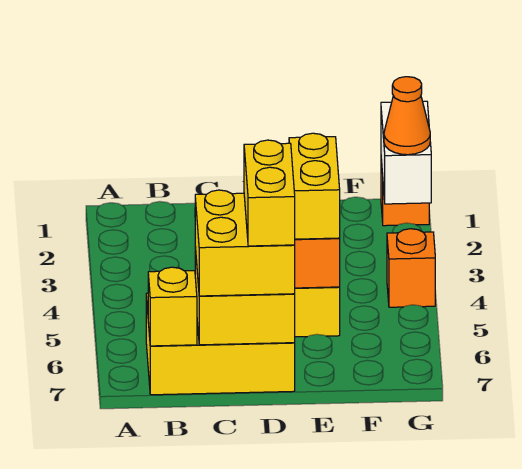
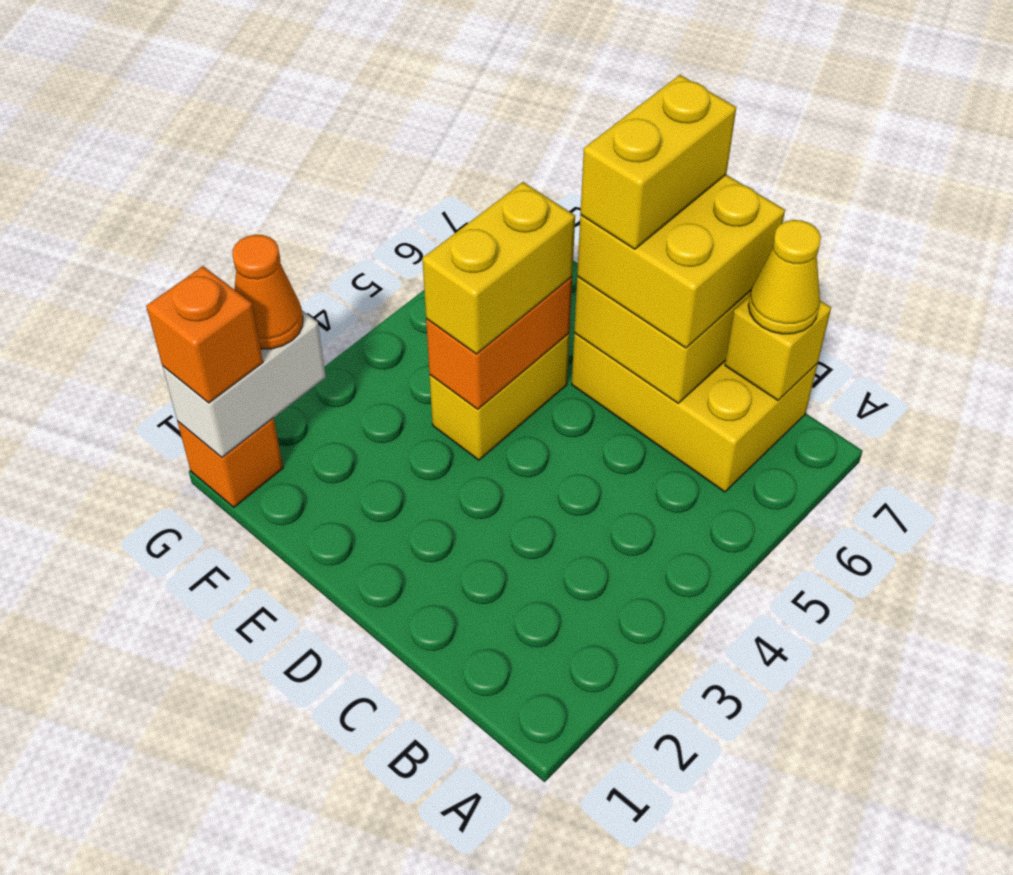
none -> yellow cone B7 level 3
orange brick G4 level 1 -> orange brick G1 level 3

